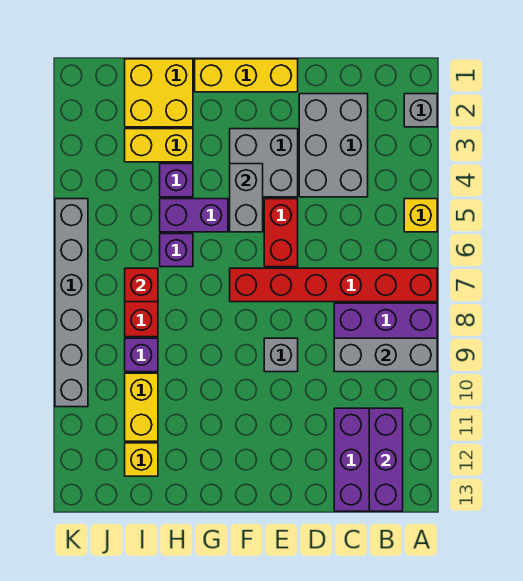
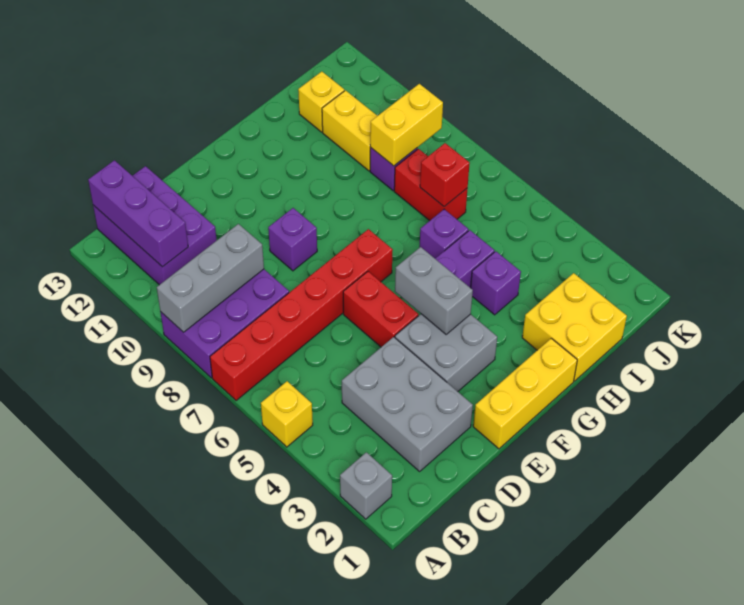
grey brick E9 level 1 -> purple brick E9 level 1
yellow brick H3:I3 level 1 -> yellow brick I9:J9 level 2
grey brick K5:K10 level 1 -> none

